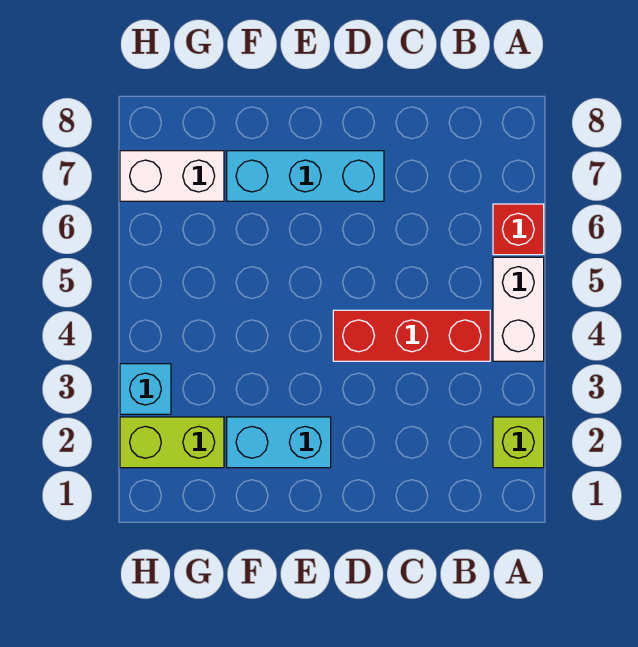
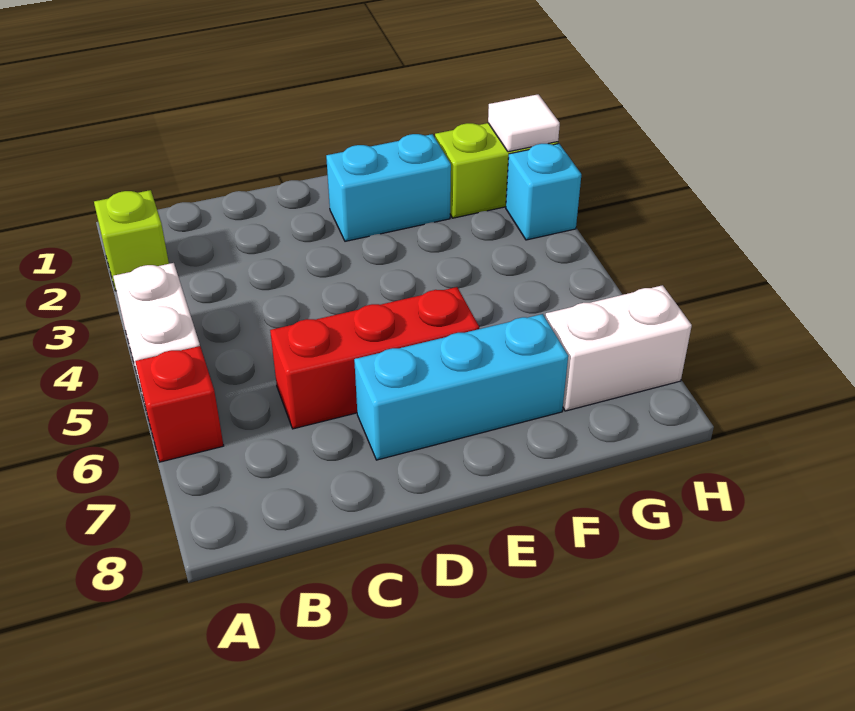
red brick B4:D4 level 1 -> red brick C6:E6 level 1
none -> white tile H2 level 2

